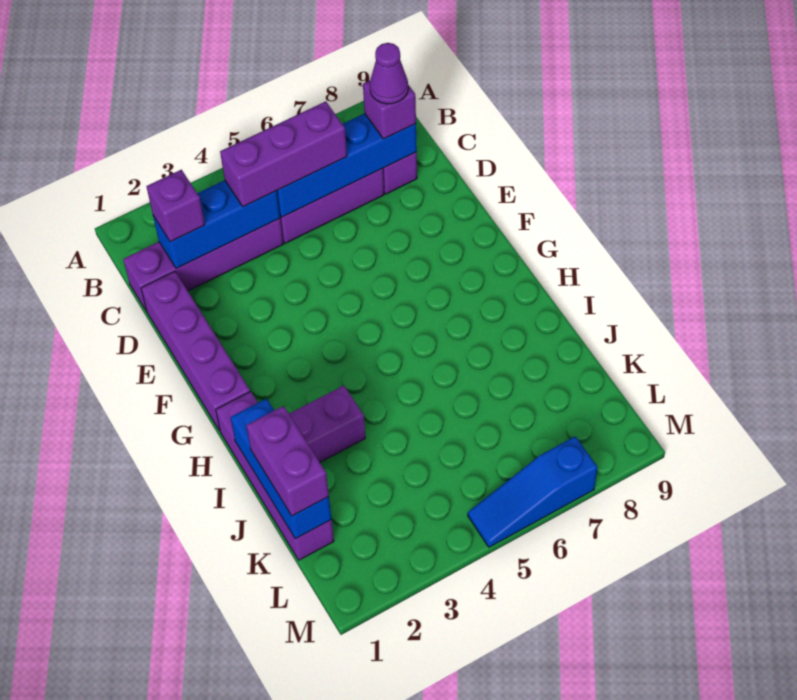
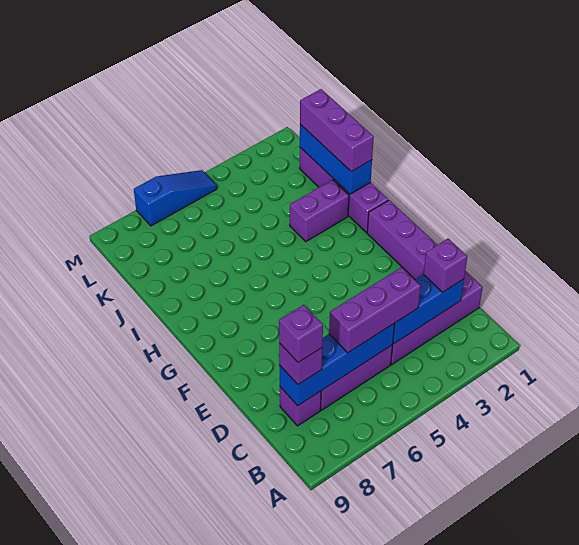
purple cone C8 level 4 -> purple brick C8 level 4
purple brick J1:K1 level 3 -> purple brick I1:K1 level 3

